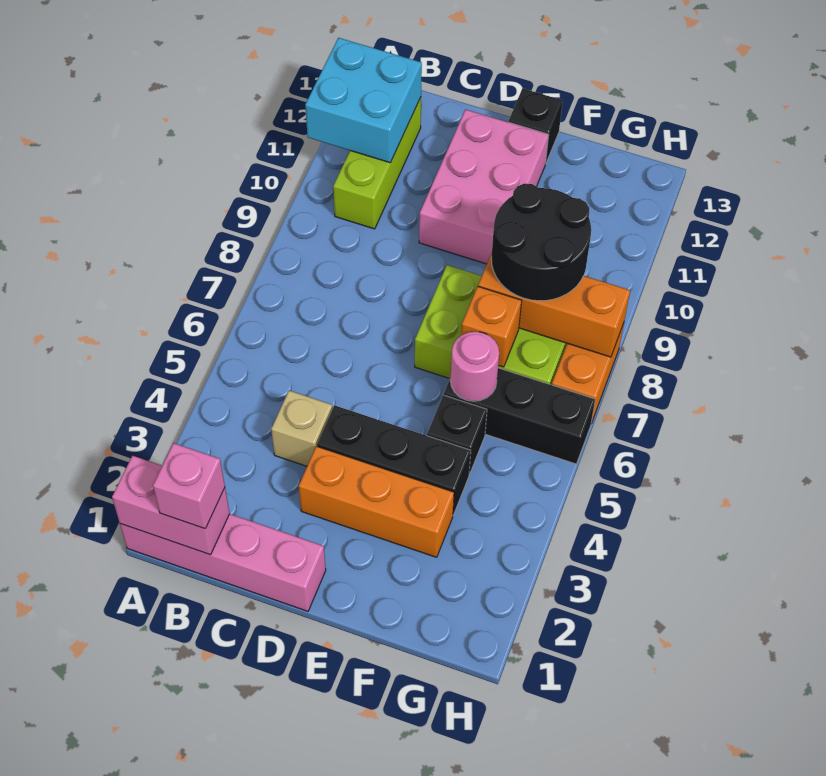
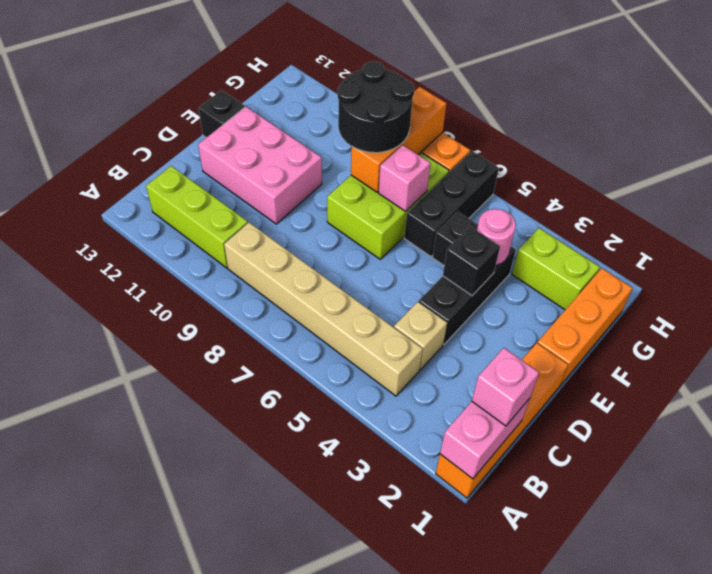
pink brick A1:D1 level 1 -> orange brick A1:D1 level 1
cyan brick A11:B12 level 2 -> none
none -> tan brick B4:B9 level 1
orange brick D3:F3 level 1 -> orange brick E1:G1 level 1
none -> black brick E4 level 2
pink round brick F6 level 2 -> pink round brick F4 level 2
orange brick F7 level 2 -> pink brick F7 level 2
none -> lime brick G2:G3 level 1

